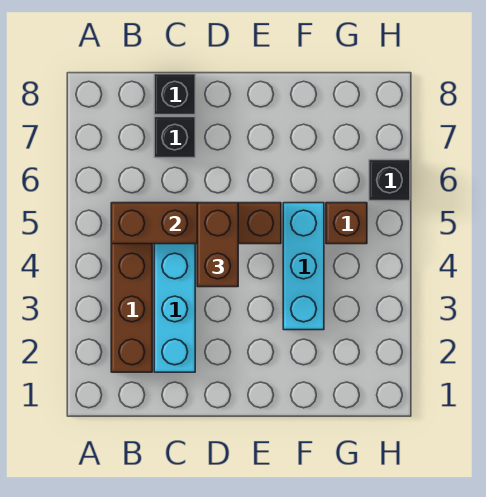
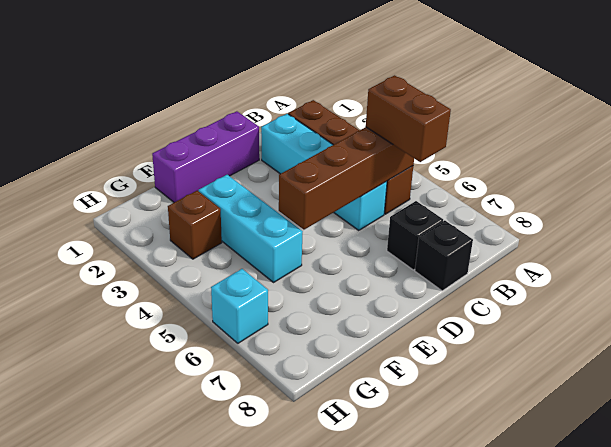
none -> purple brick D1:F1 level 1
brown brick D4:D5 level 3 -> brown brick B5:B6 level 3
brown brick G5 level 1 -> brown brick G3 level 1
black brick H6 level 1 -> cyan brick H6 level 1

